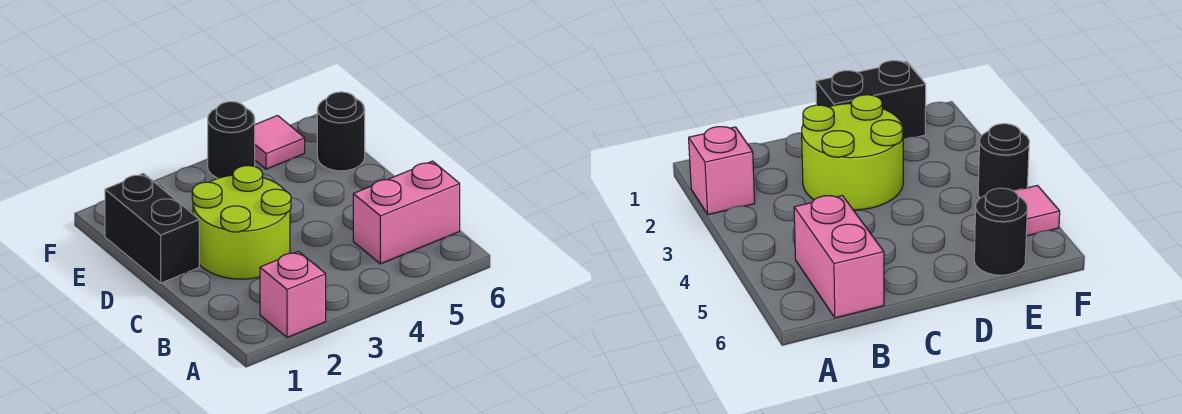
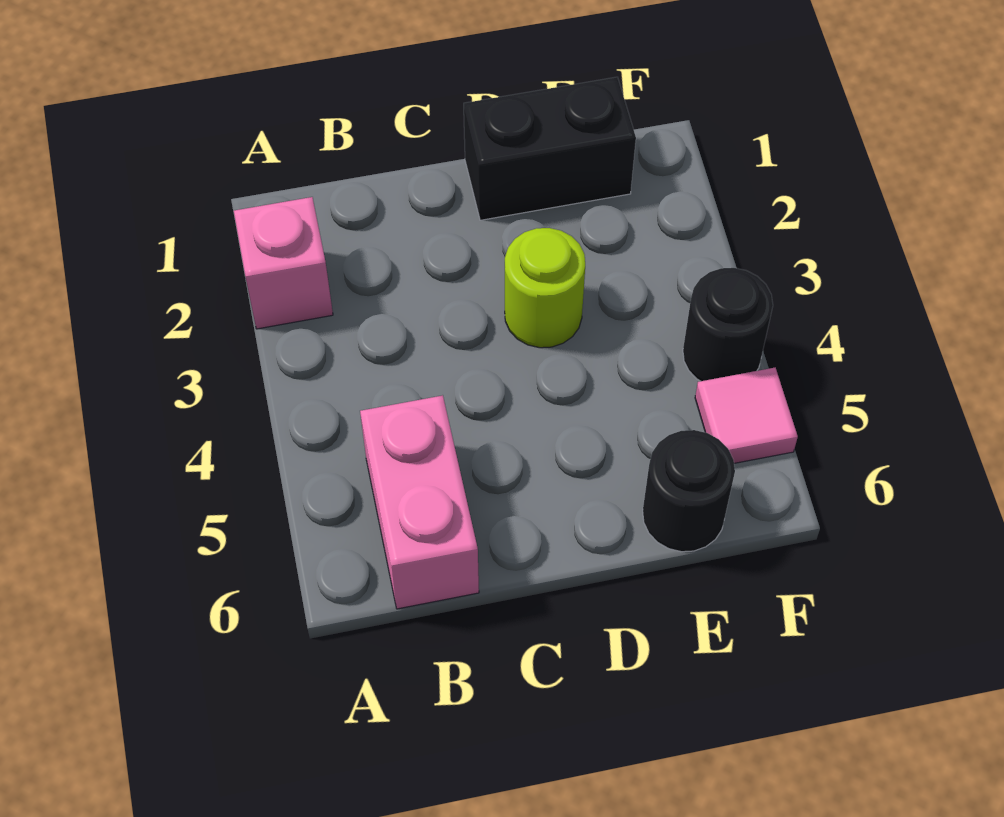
lime round brick C2:D3 level 1 -> lime round brick D3 level 1

